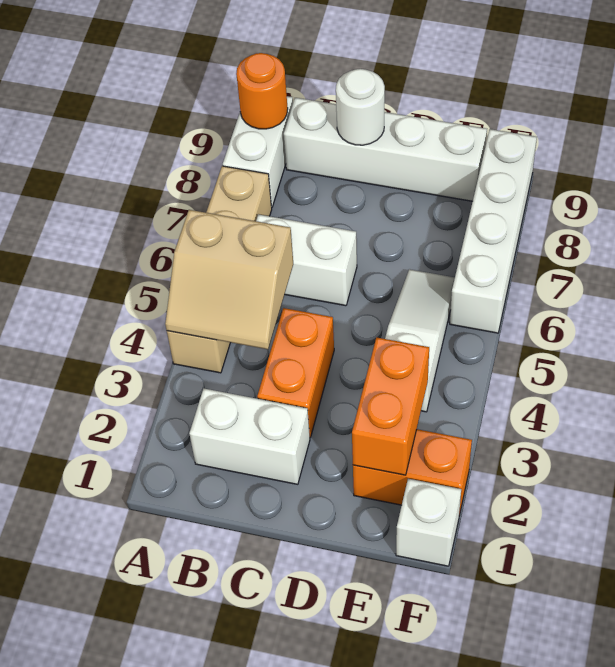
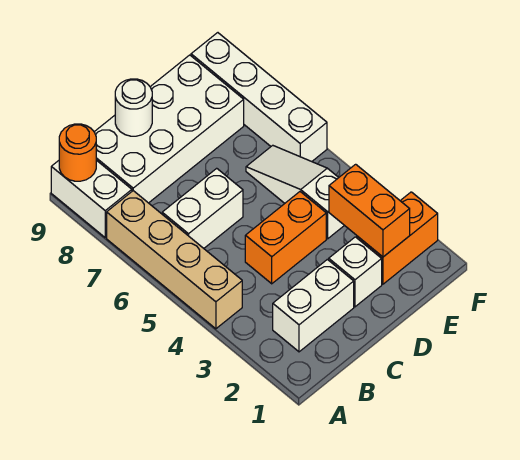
tan slope A4:B5 level 2 top 5 -> none
white brick B9:E9 level 1 -> white brick B8:E9 level 1
orange brick C3:C4 level 1 -> orange brick C4:D4 level 1
white brick F1 level 1 -> white brick D2 level 1

